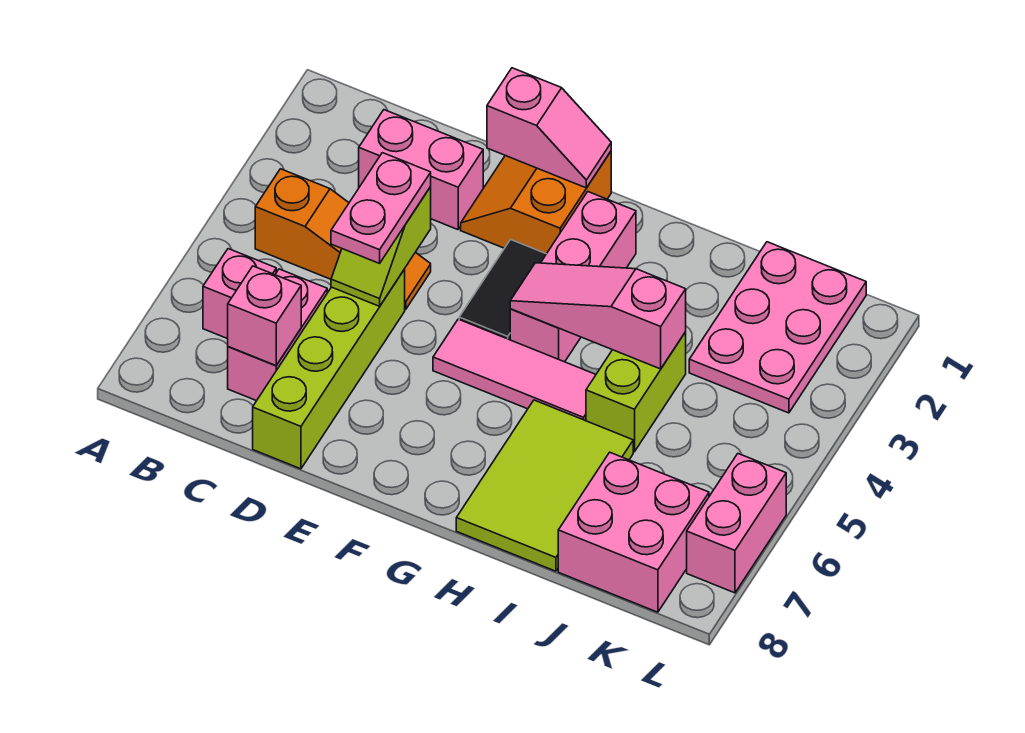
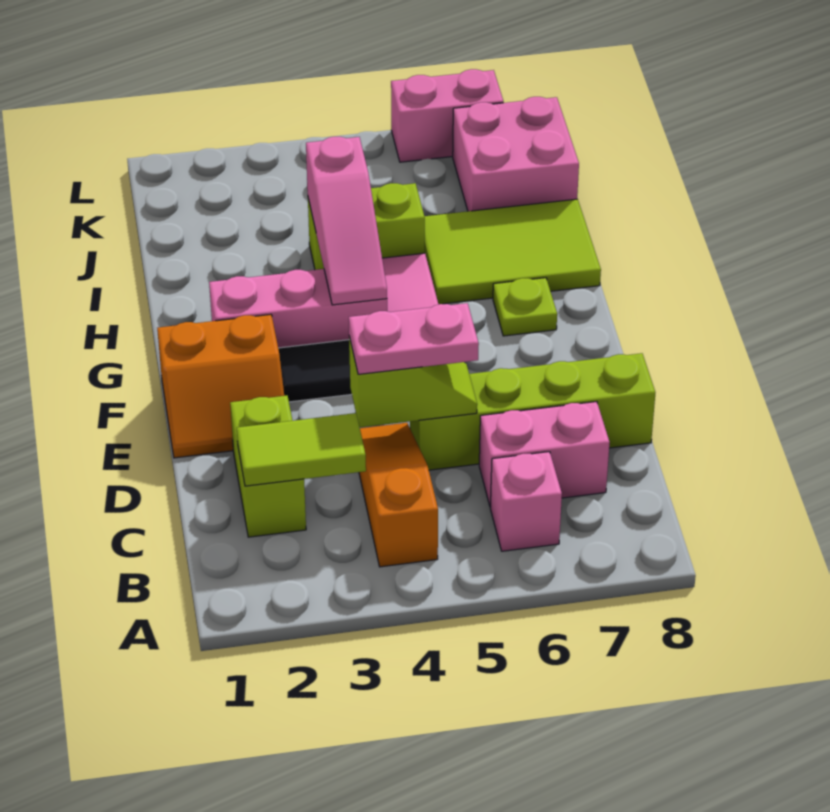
pink brick C2:D2 level 1 -> lime brick C2:D2 level 1
none -> lime tile C2:C3 level 2
pink brick C7 level 2 -> none
pink slope E1:F1 level 2 top E -> none
none -> lime plate G7 level 1
pink plate J1:K3 level 1 -> none

